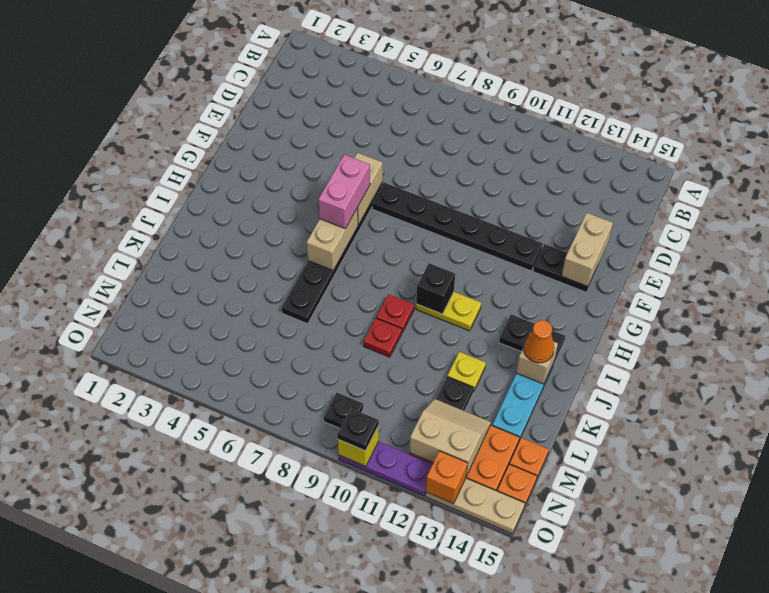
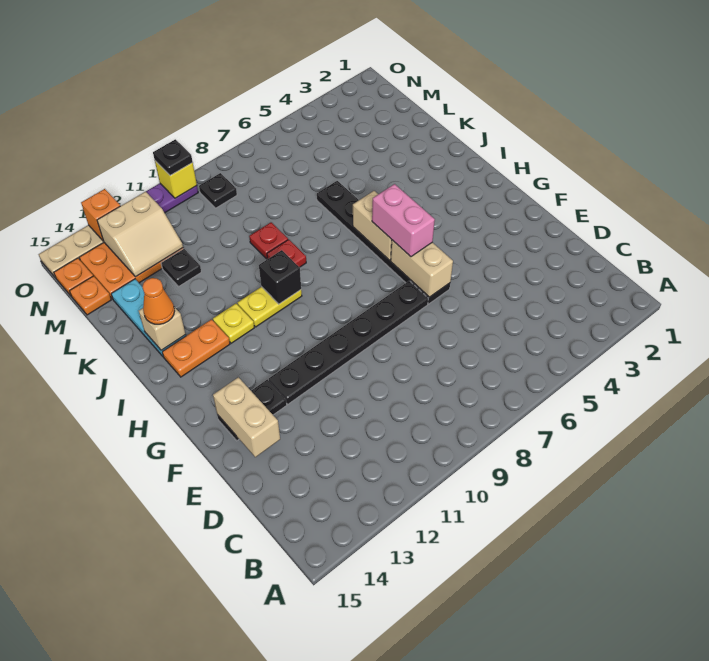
black plate I13:I14 level 1 -> orange plate I13:I14 level 1
yellow plate K12 level 1 -> yellow plate I12 level 1

